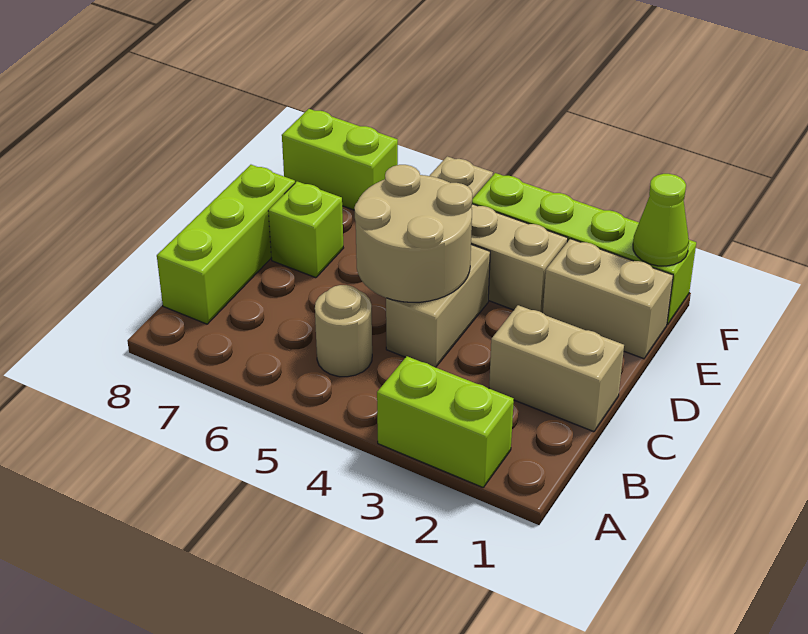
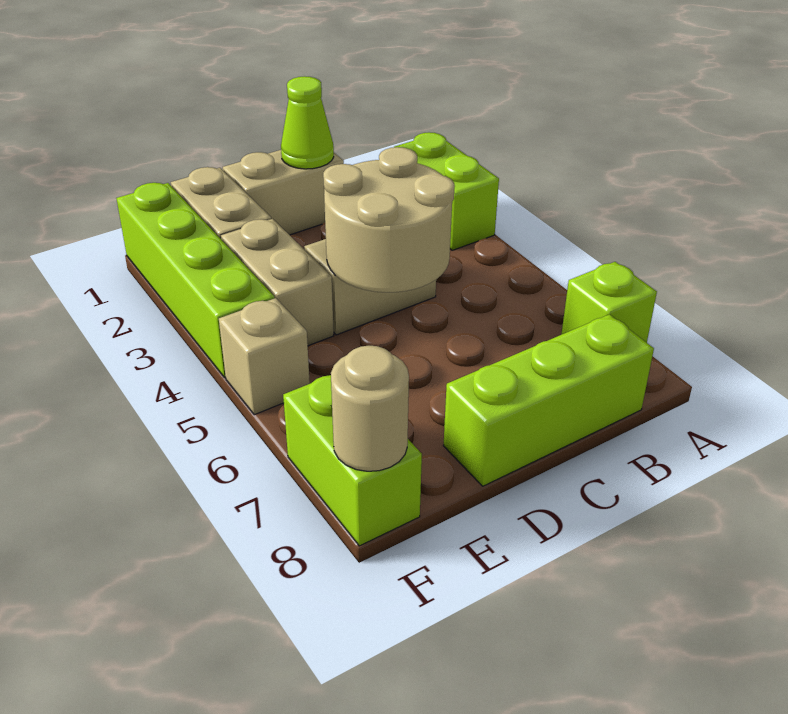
tan round brick B5 level 1 -> tan round brick F8 level 2
tan brick C1:C2 level 1 -> tan brick C1:D1 level 1
lime brick D7 level 1 -> lime brick A7 level 1
lime cone F1 level 2 -> lime cone C1 level 2

